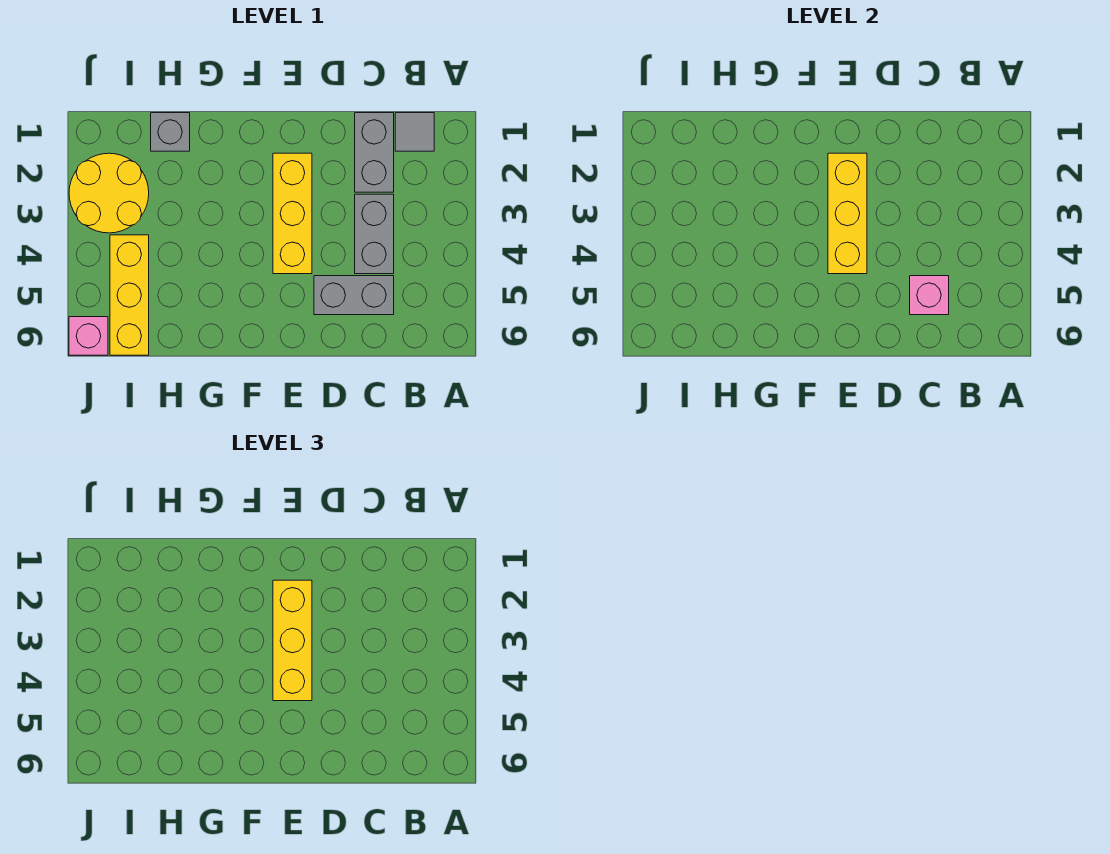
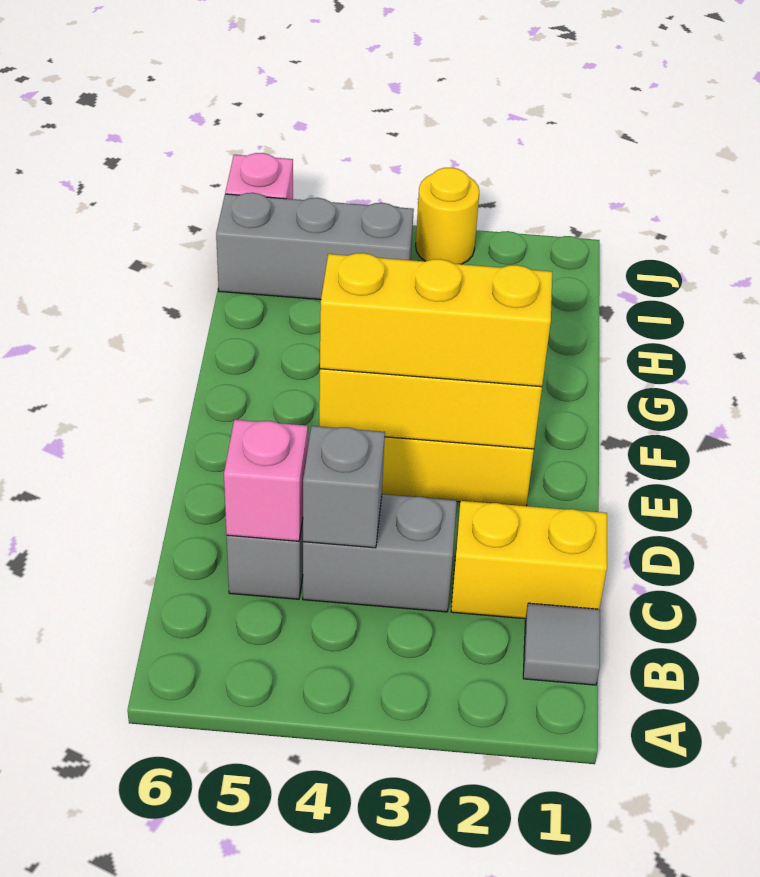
grey brick C1:C2 level 1 -> yellow brick C1:C2 level 1
grey brick H1 level 1 -> grey brick C4 level 2
yellow round brick I2:J3 level 1 -> yellow round brick J3 level 1
yellow brick I4:I6 level 1 -> grey brick I4:I6 level 1

